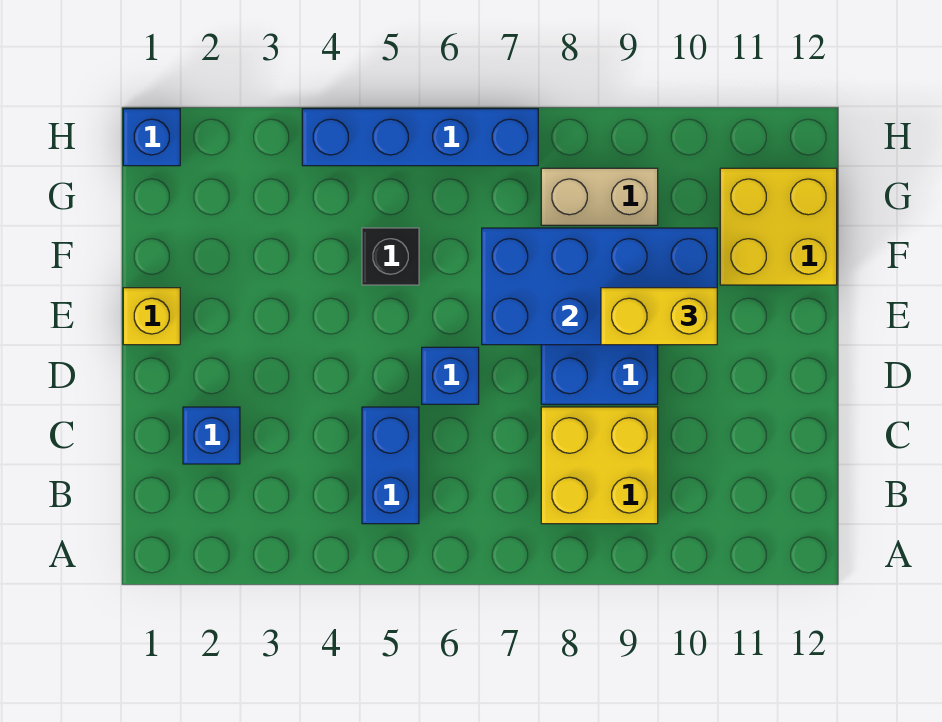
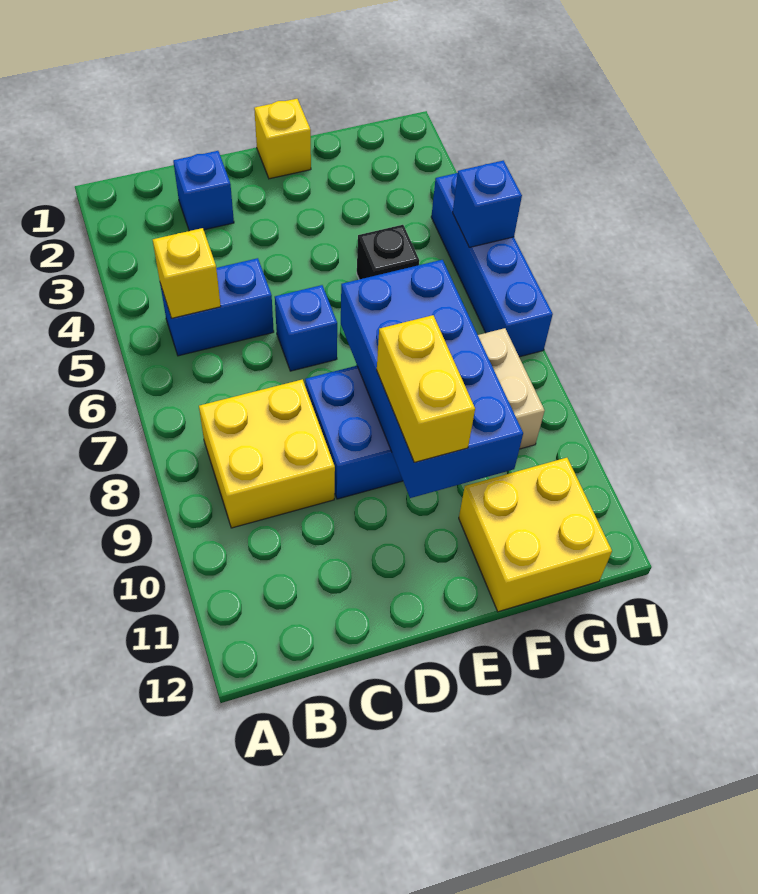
none -> yellow brick B5 level 2
blue brick H1 level 1 -> blue brick H5 level 2

